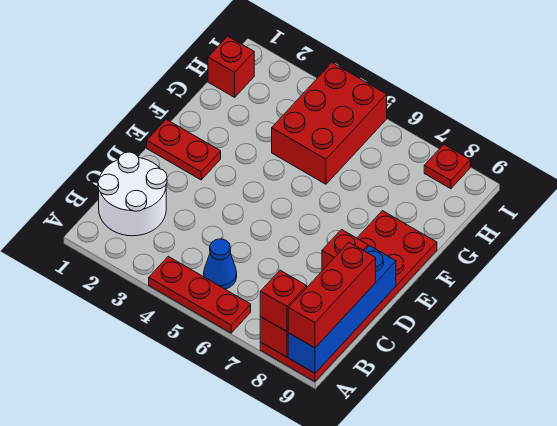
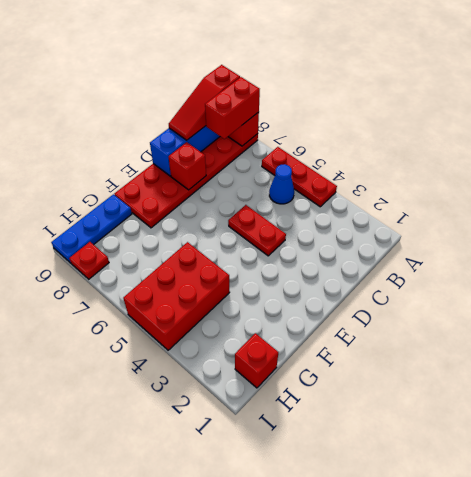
red brick A8 level 3 -> red brick A8:B8 level 3
red brick A9:C9 level 3 -> red slope A9:C9 level 3 top A
white round brick B1:C2 level 1 -> none
red plate E1:E2 level 1 -> red plate D4:D5 level 1
none -> blue plate G9:I9 level 1

